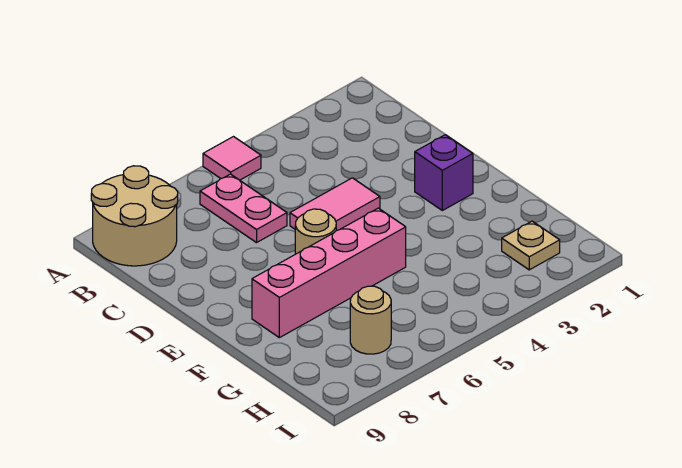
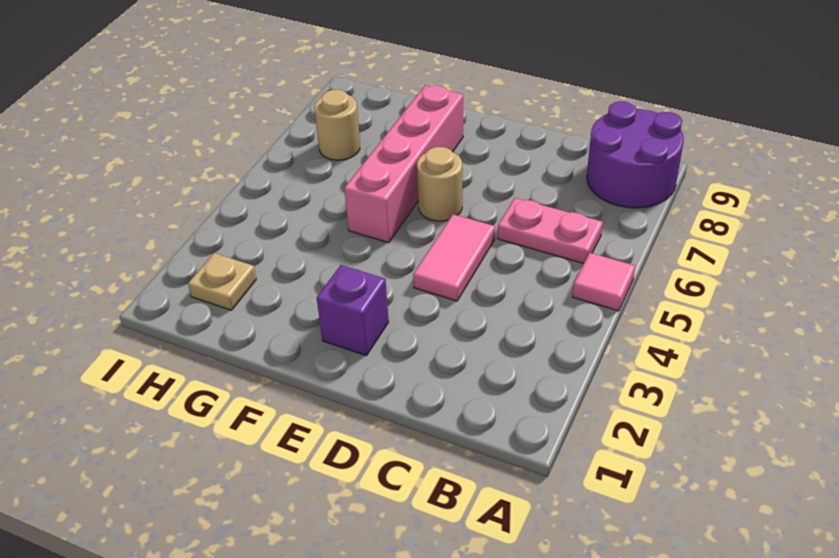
tan round brick A8:B9 level 1 -> purple round brick A8:B9 level 1

